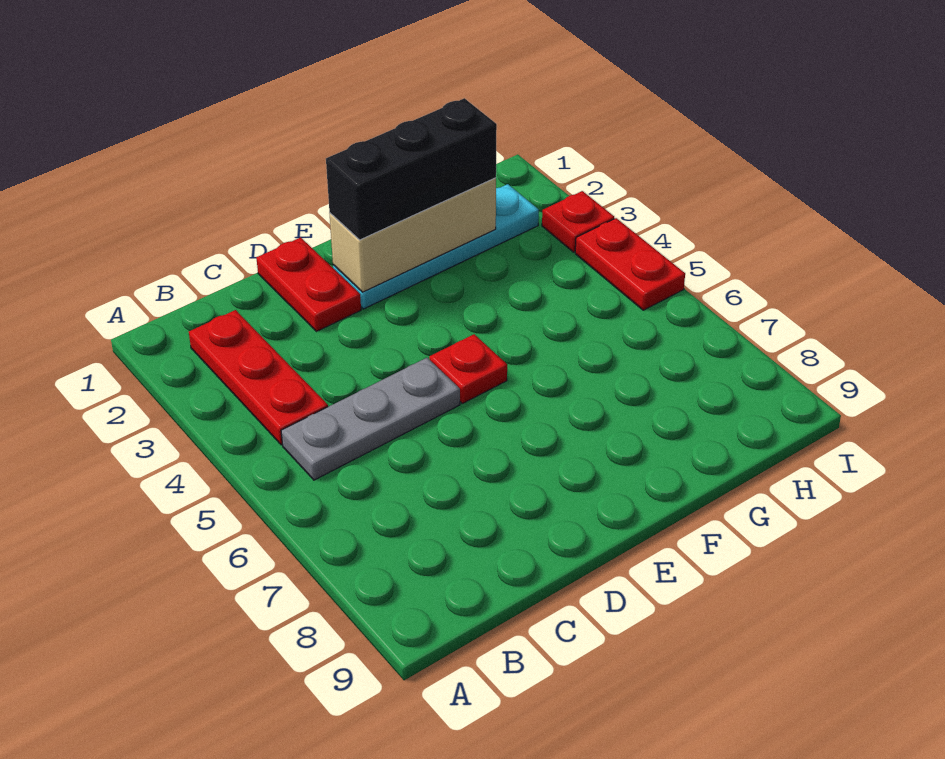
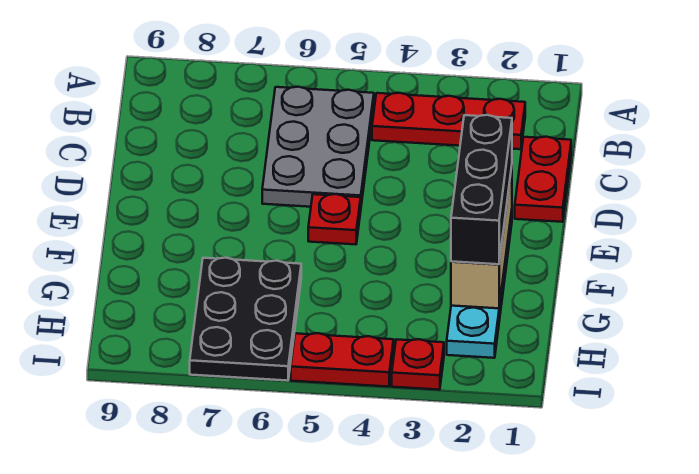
grey plate B5:D5 level 1 -> grey plate B5:D6 level 1
red plate D1:D2 level 1 -> red plate C1:D1 level 1
none -> black plate G6:I7 level 1

